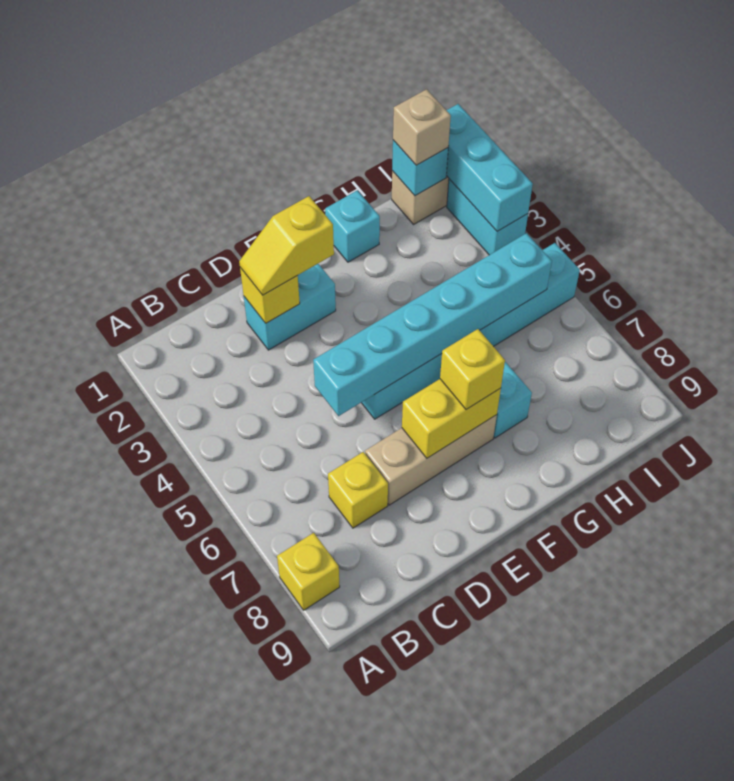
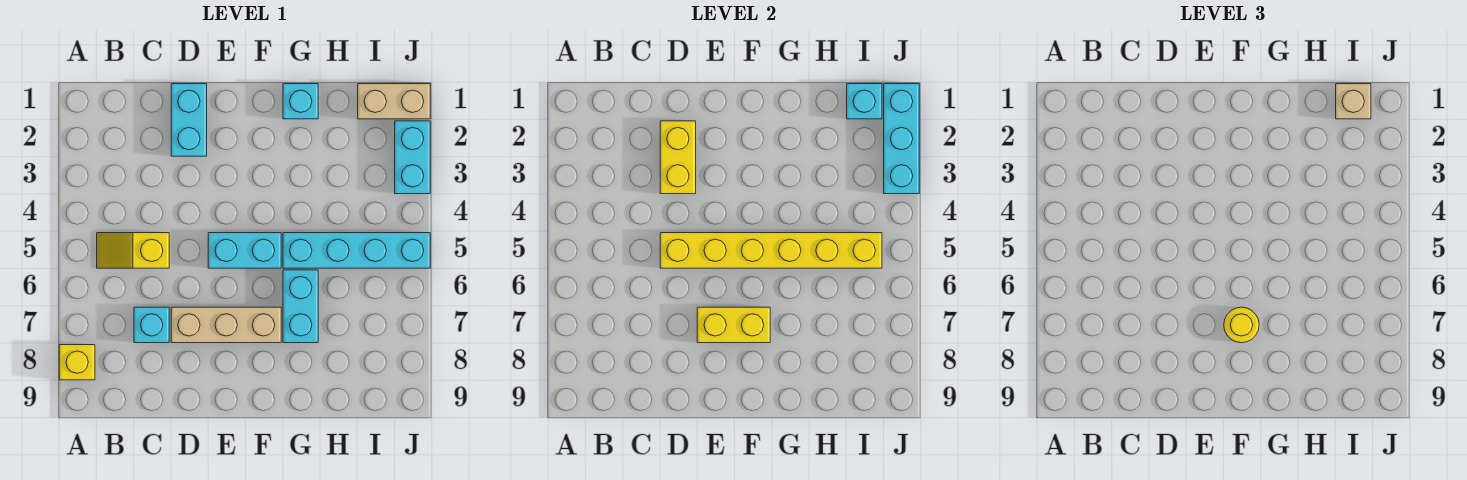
yellow brick C7 level 1 -> cyan brick C7 level 1
cyan brick D2:E2 level 1 -> cyan brick D1:D2 level 1
yellow brick D2 level 2 -> yellow brick D2:D3 level 2
yellow slope D2:E2 level 3 top E -> yellow slope B5:C5 level 1 top C
cyan brick D5:I5 level 2 -> yellow brick D5:I5 level 2
yellow brick F7 level 3 -> yellow round brick F7 level 3

